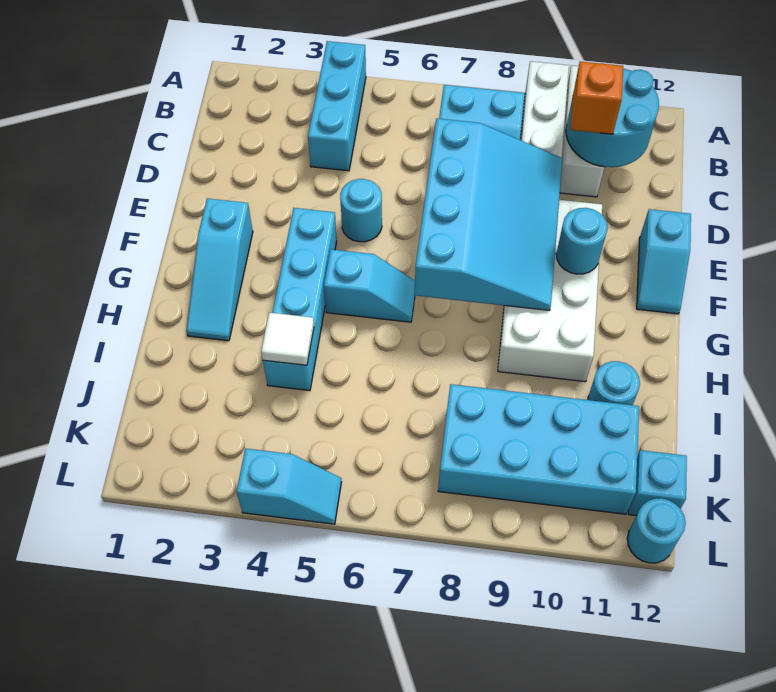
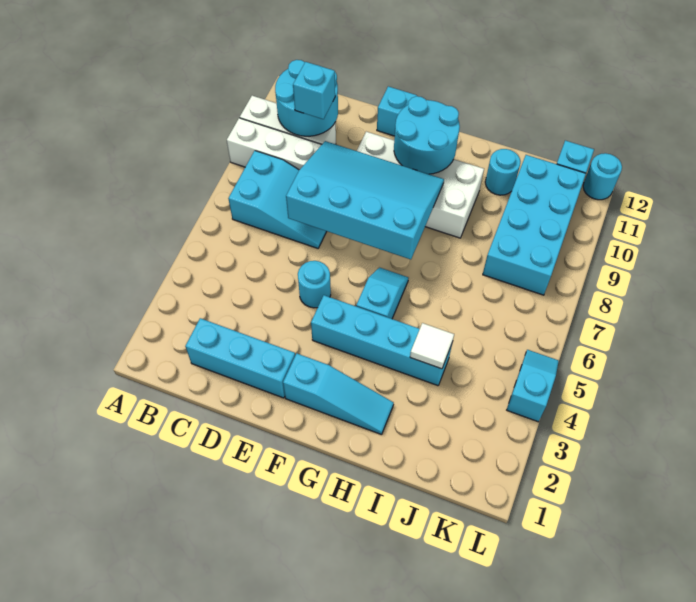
cyan brick A4:C4 level 1 -> cyan brick C2:E2 level 1
orange brick C10 level 3 -> cyan brick C10 level 3
cyan round brick F10 level 2 -> cyan round brick F10:G11 level 2

